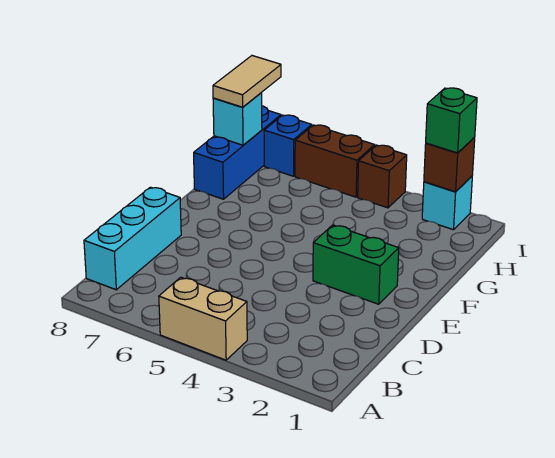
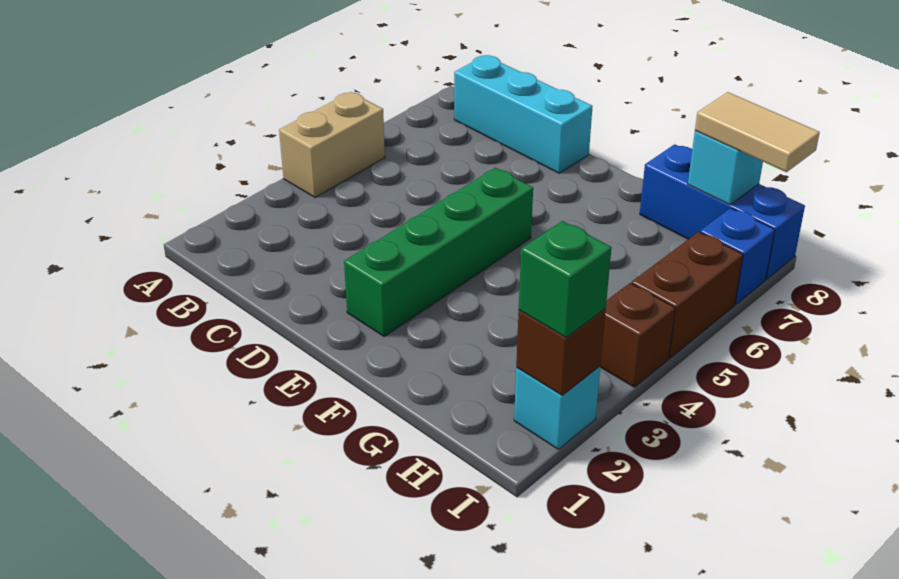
green brick E2:E3 level 1 -> green brick E2:E5 level 1

